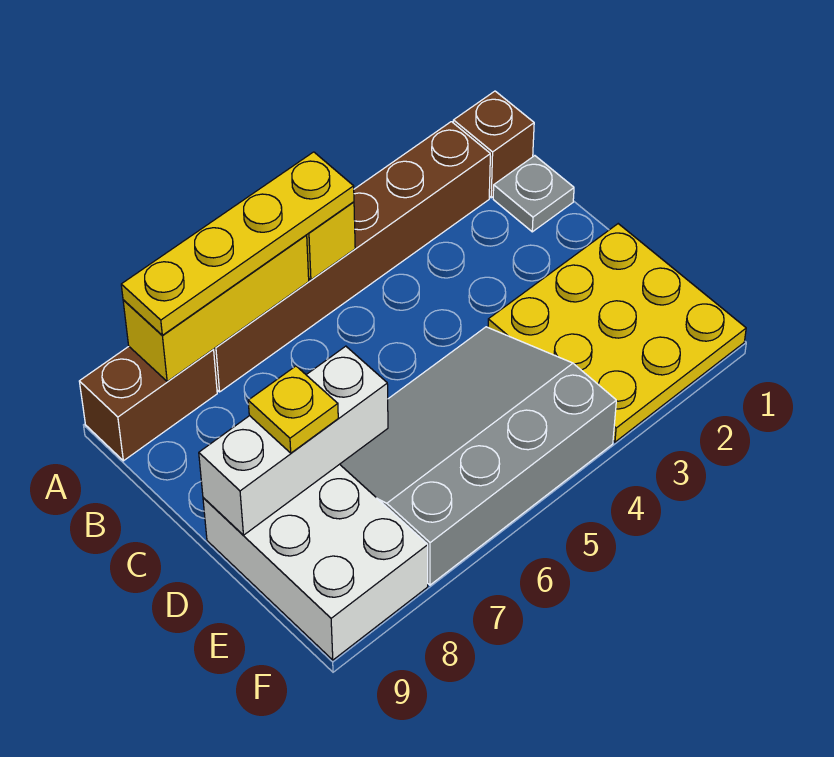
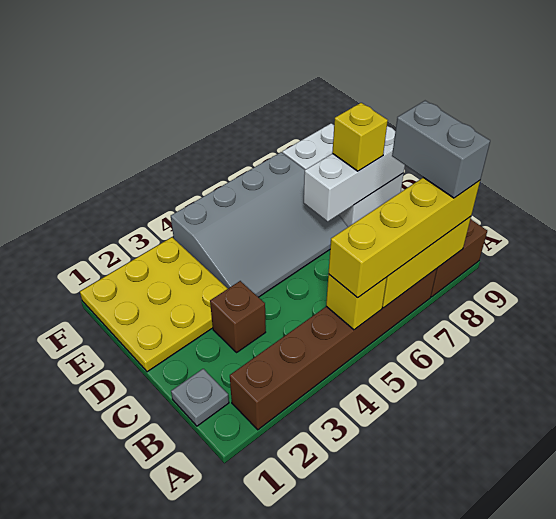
brown brick A1 level 1 -> brown brick C3 level 1
yellow plate A5:A8 level 3 -> yellow brick A5:A8 level 3
none -> grey brick A8:B8 level 4
yellow plate D8 level 3 -> yellow brick D8 level 3

